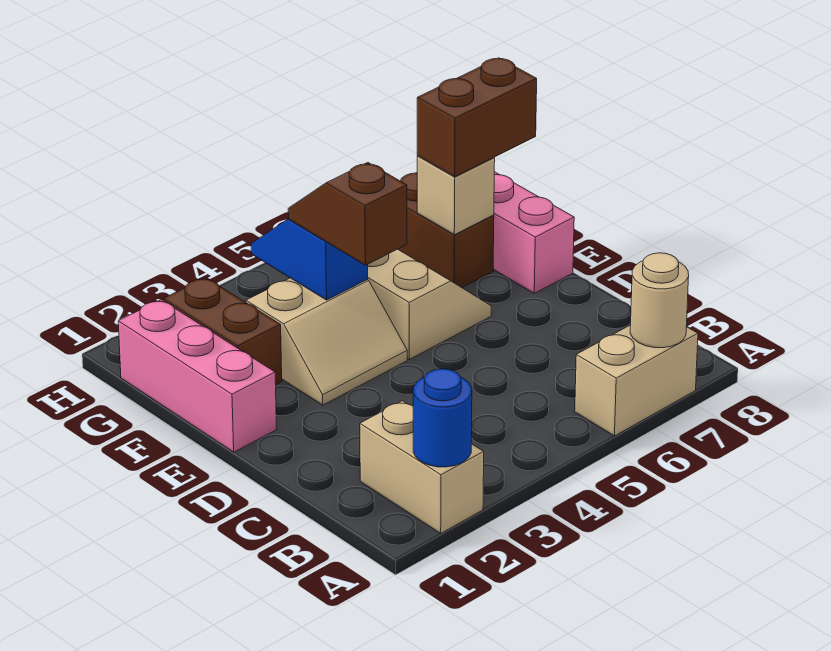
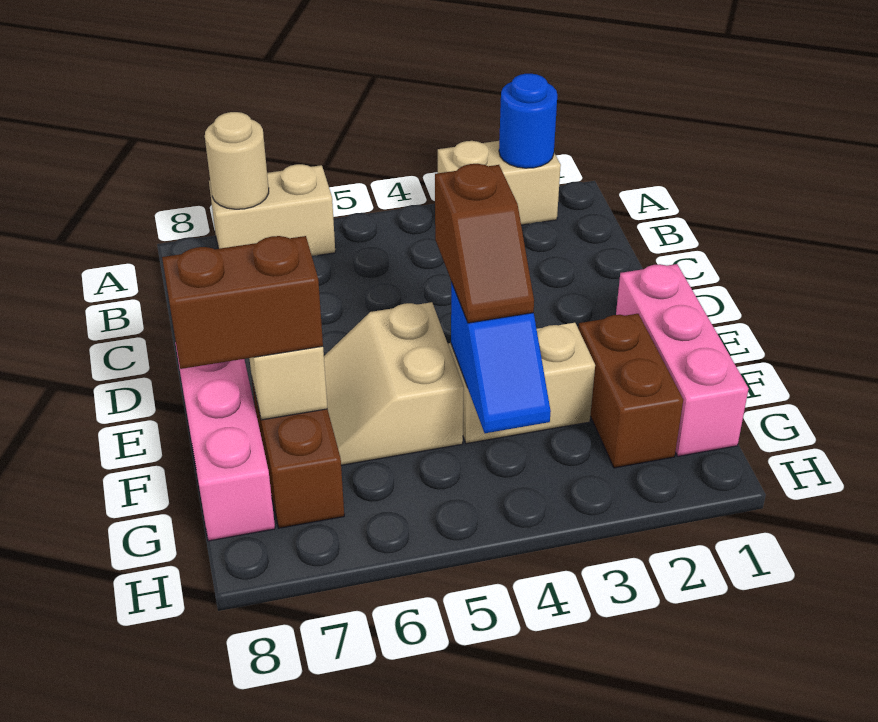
tan brick A2:B2 level 1 -> tan brick A2:A3 level 1

